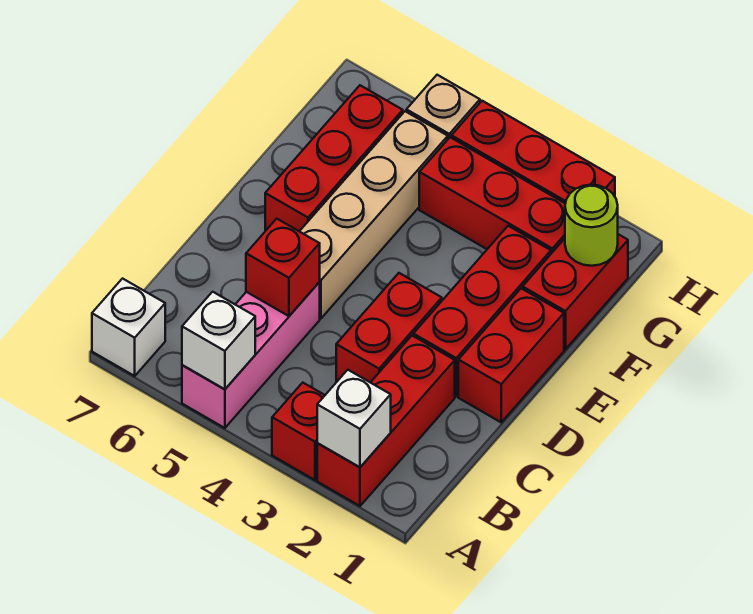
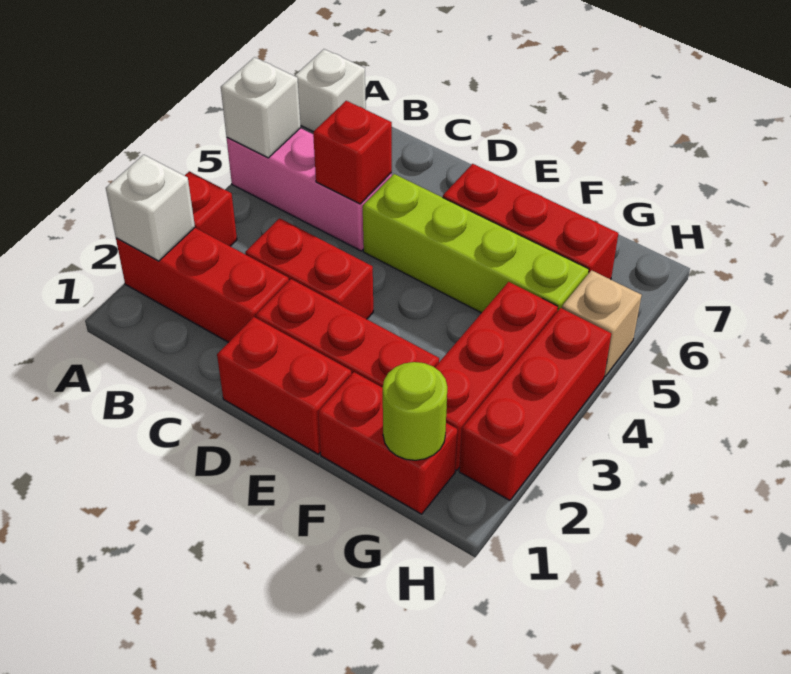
tan brick D5:G5 level 1 -> lime brick D5:G5 level 1

